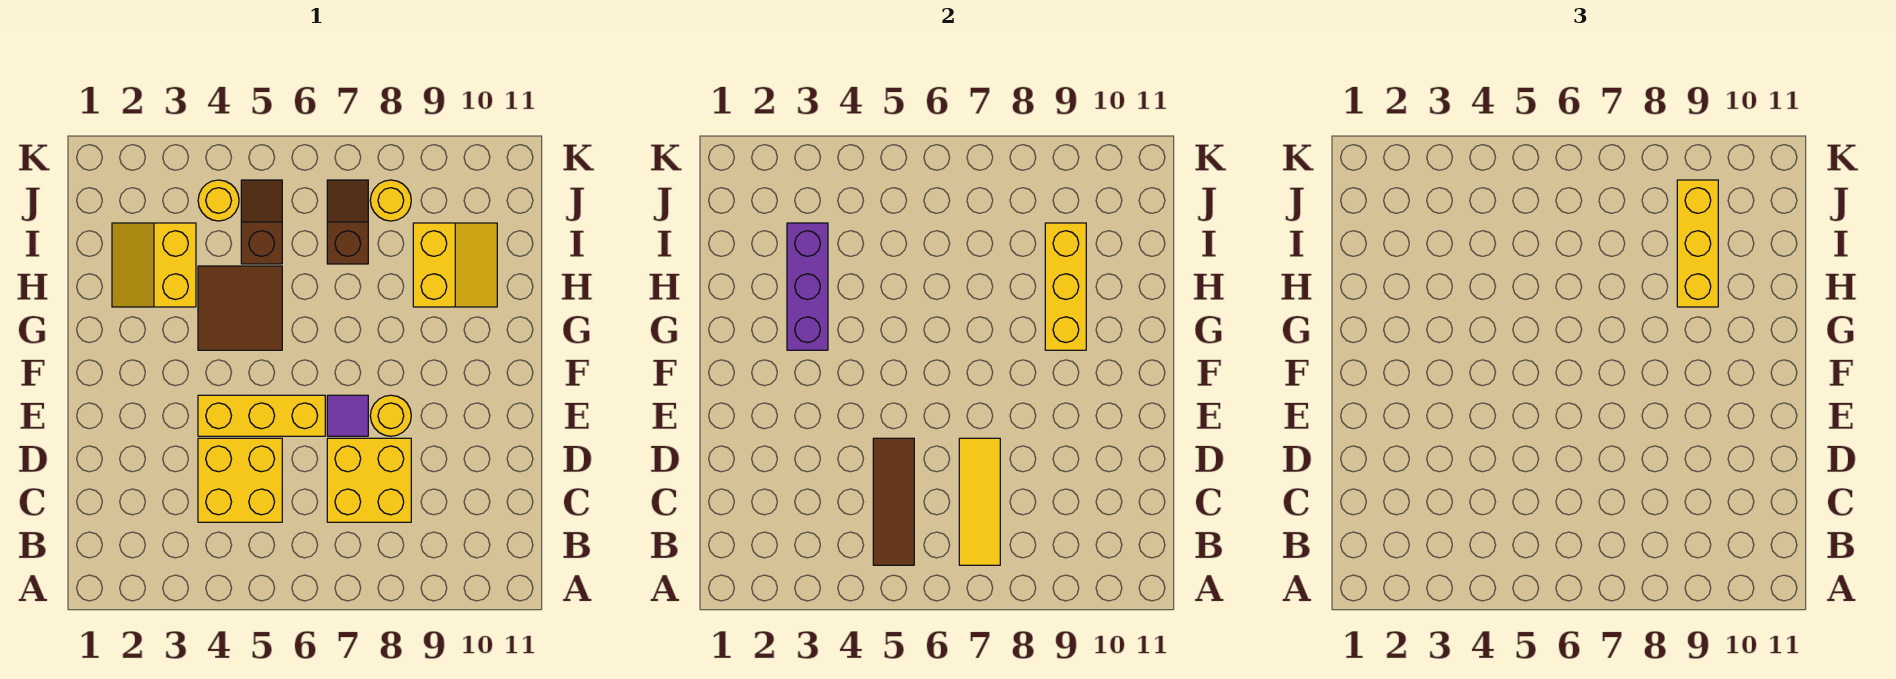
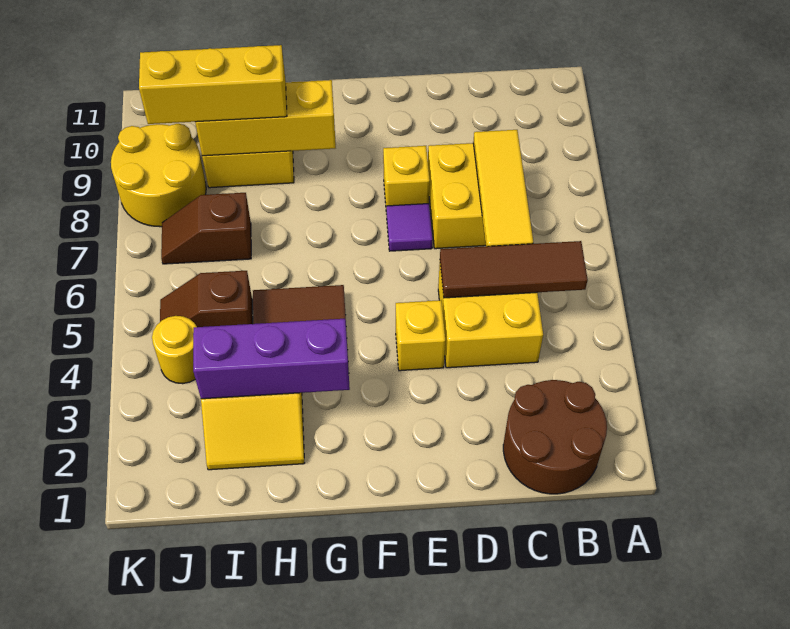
none -> brown round brick B1:C2 level 1
yellow tile B7:D7 level 2 -> yellow tile C6:C8 level 2
yellow brick E4:E6 level 1 -> yellow brick E4 level 1
yellow round brick E8 level 1 -> yellow brick E8 level 1
yellow round brick J8 level 1 -> yellow round brick J8:K9 level 1

